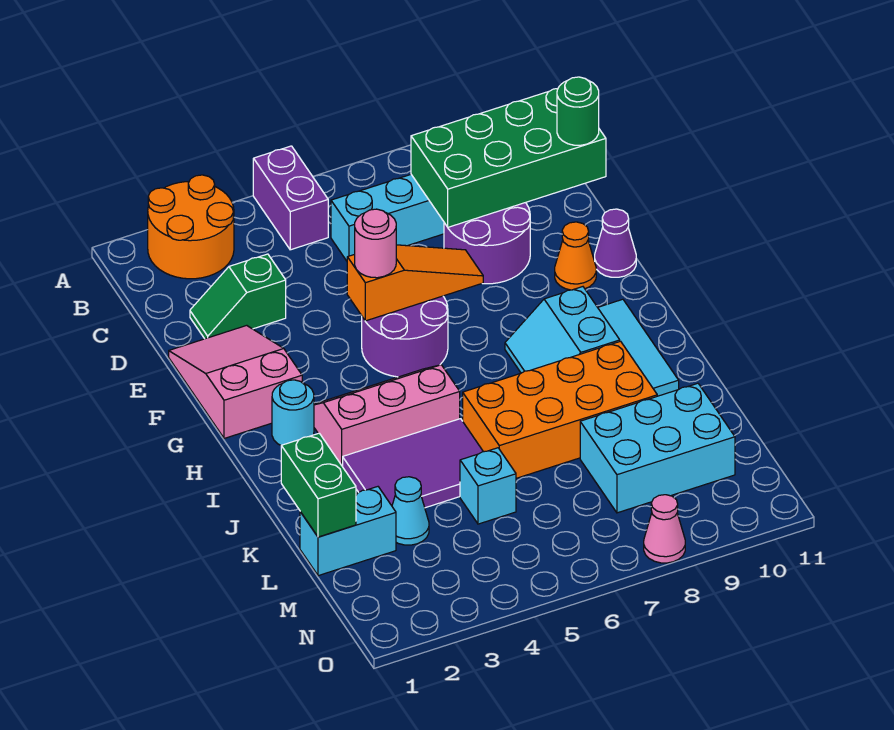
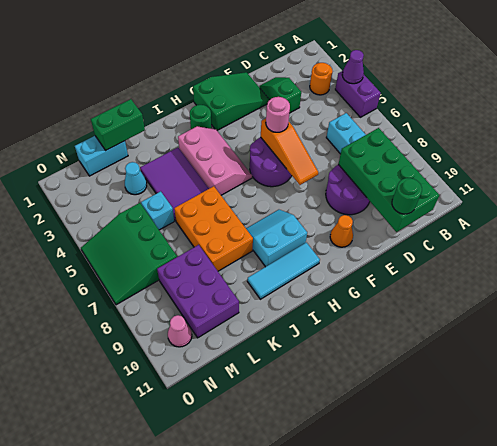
orange round brick A2:B3 level 1 -> orange round brick B3 level 1
purple brick A5:B5 level 1 -> purple brick A4:A5 level 1
pink slope E1:G2 level 1 top G -> green slope E1:G2 level 1 top G
purple cone F11 level 1 -> purple cone A4 level 2
cyan round brick H2 level 1 -> green round brick H2 level 1
orange brick J6:K9 level 1 -> orange brick J6:K8 level 1
cyan brick L1:L2 level 1 -> cyan brick L1:M1 level 1
cyan brick L8:M10 level 1 -> purple brick L8:M10 level 1
none -> green slope M5:O7 level 1 top M
pink cone O8 level 1 -> pink cone N10 level 1

